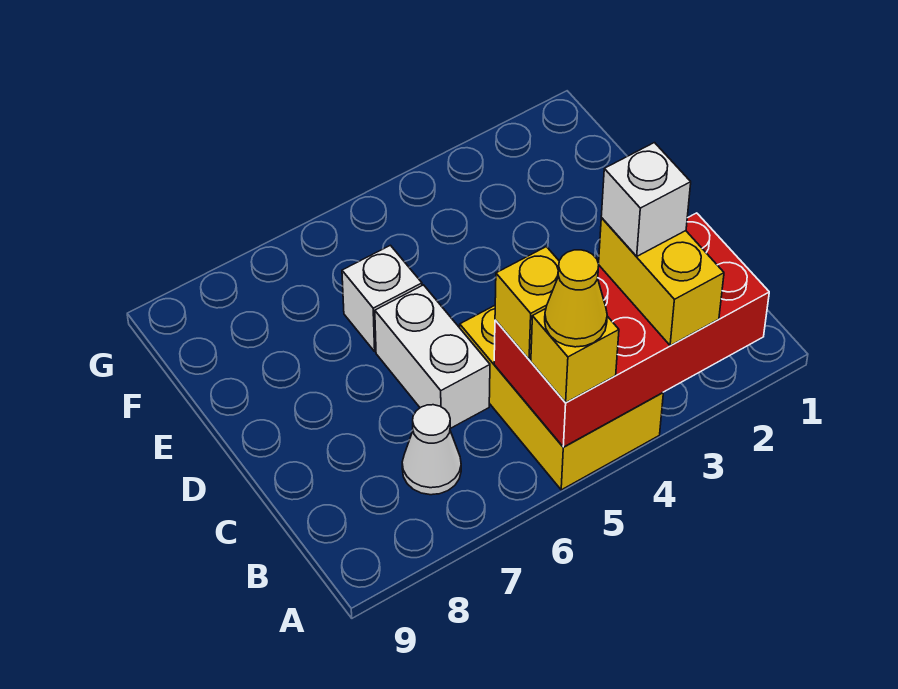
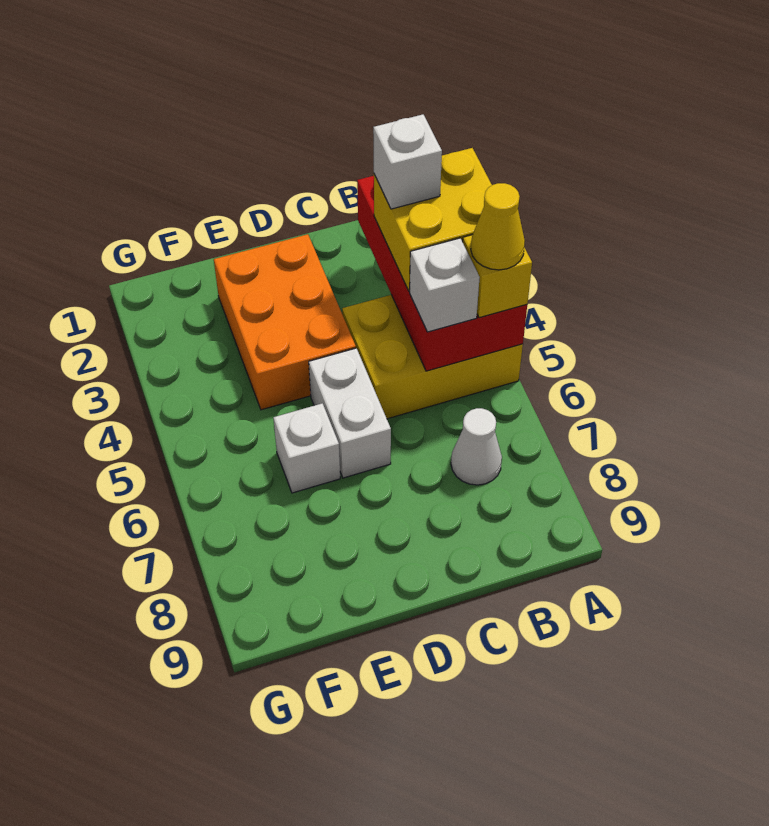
yellow brick A3:B3 level 3 -> yellow brick A3:B4 level 3
yellow brick B5 level 3 -> white brick B5 level 3
white brick C6:D6 level 1 -> white brick D5:D6 level 1
none -> orange brick D2:E4 level 1

